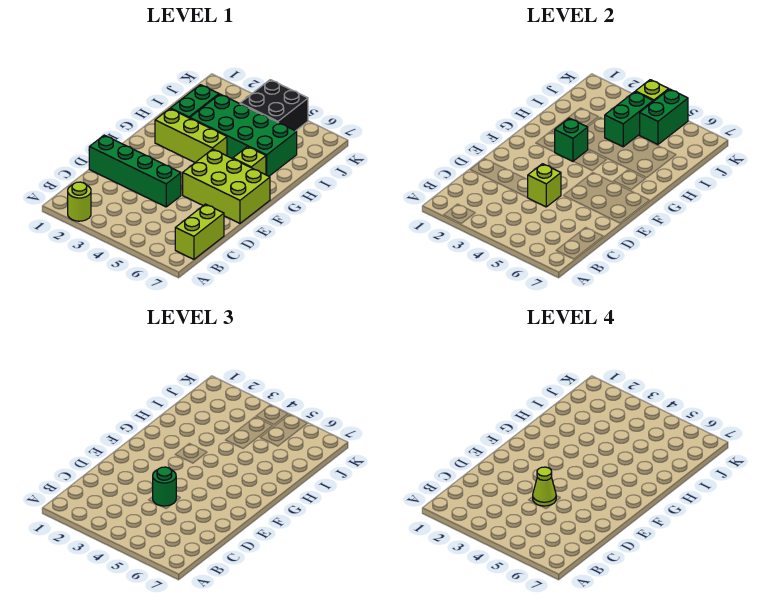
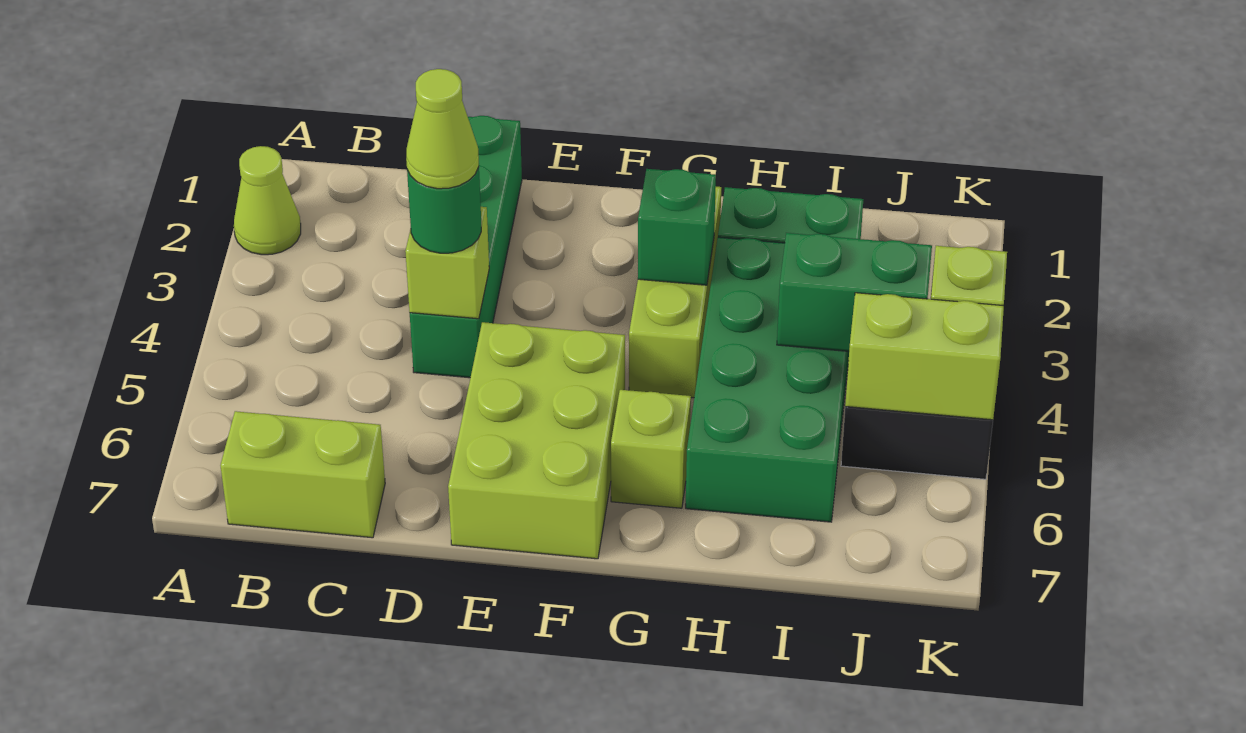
lime round brick A2 level 1 -> lime cone A2 level 1
green brick J5:K5 level 2 -> lime brick J5:K5 level 2

